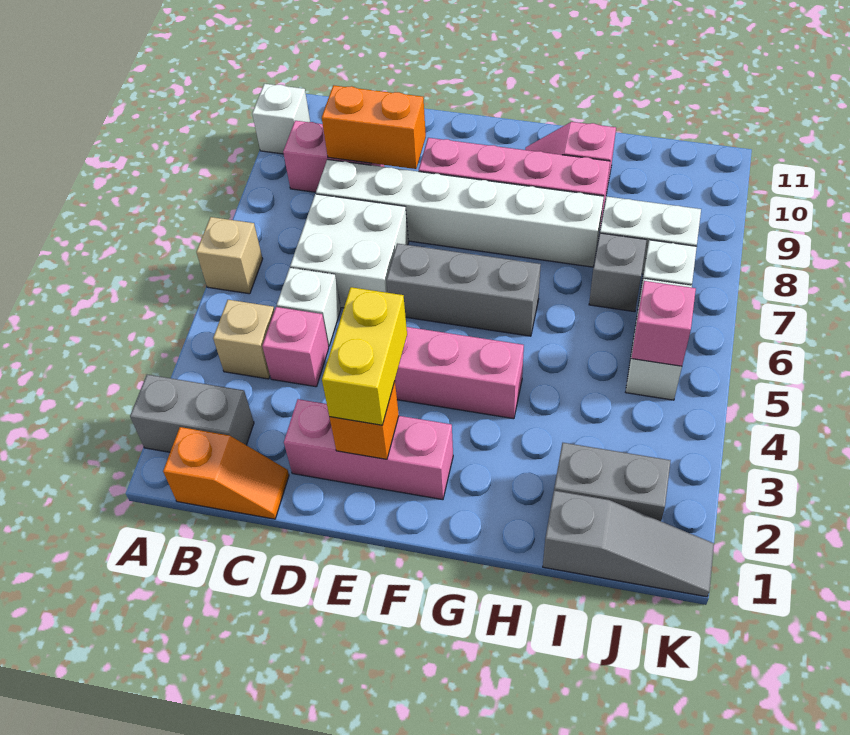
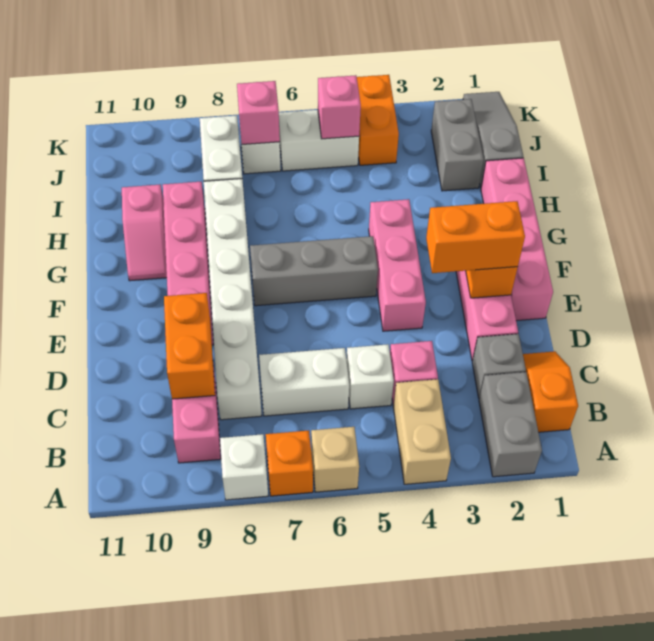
none -> orange brick A7 level 1
white brick A10 level 1 -> white brick A8 level 1
tan brick B4 level 1 -> tan brick A4:B4 level 1
white brick C6:D7 level 1 -> white brick C6:C7 level 1
none -> pink brick E1:H1 level 1
yellow brick E2:E3 level 3 -> orange brick E2:E3 level 3
grey brick E6:G6 level 1 -> grey brick F5:F7 level 1
grey brick I7 level 1 -> grey brick C2 level 1
none -> orange brick J4:K4 level 1
none -> pink brick J7 level 2

